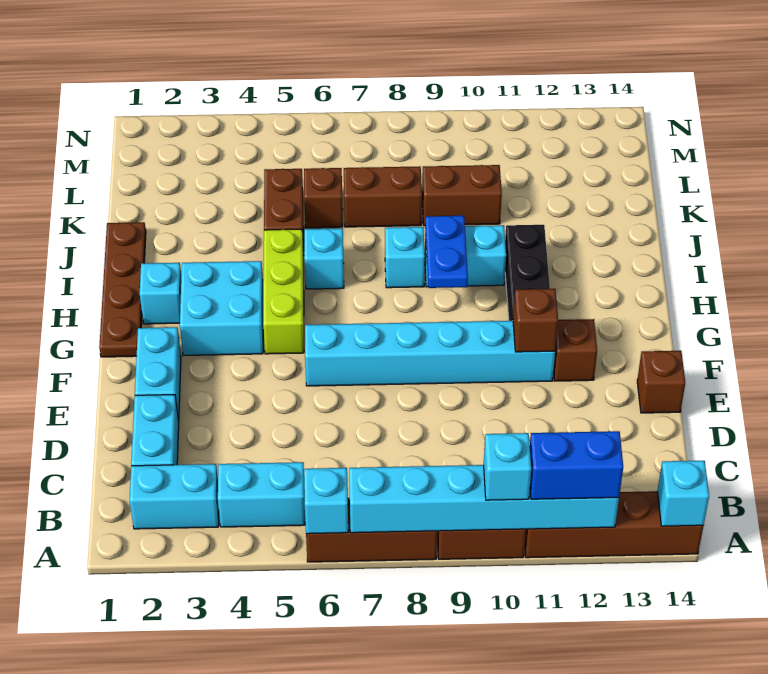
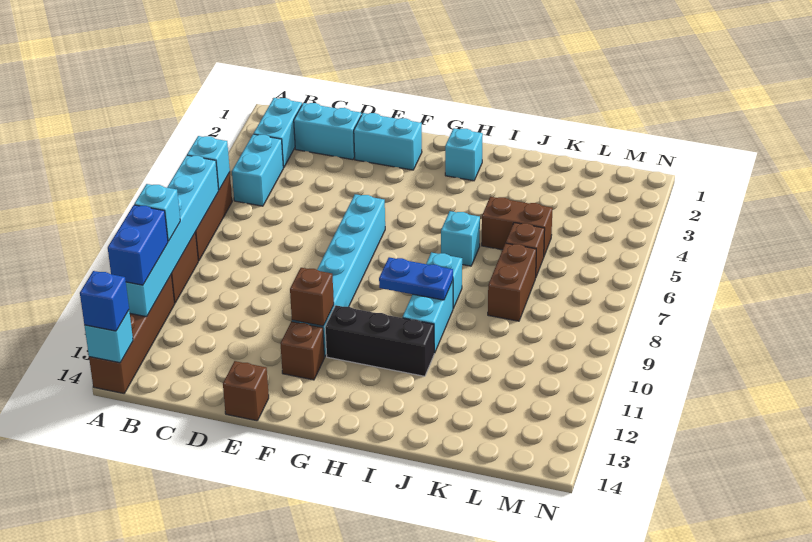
none -> blue brick A14 level 3
brown plate G1:J1 level 1 -> none
cyan brick G3:H4 level 1 -> none
lime brick G5:I5 level 1 -> none
brown brick K9:K10 level 1 -> none

